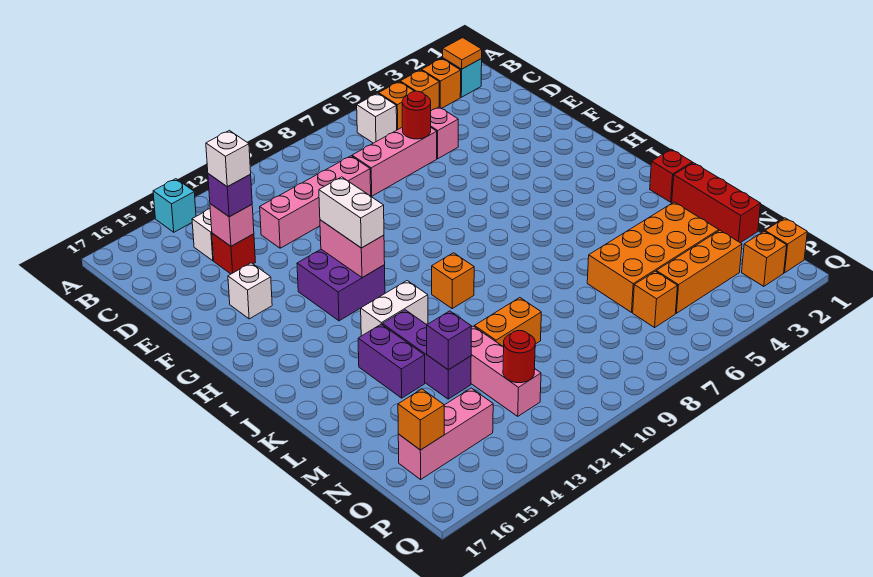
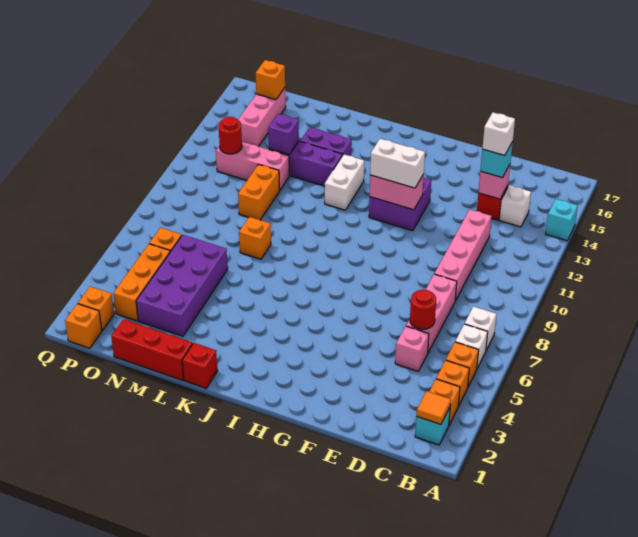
purple brick D14 level 3 -> cyan brick D14 level 3
white brick F15 level 1 -> white brick B7 level 1
orange brick J10 level 1 -> orange brick L8 level 1
orange brick M3:N6 level 1 -> purple brick M3:N6 level 1

